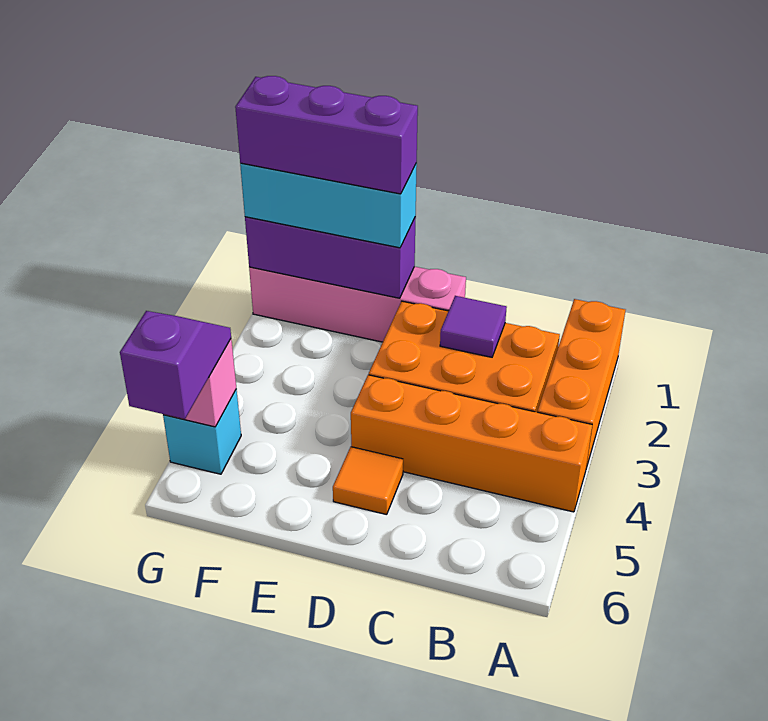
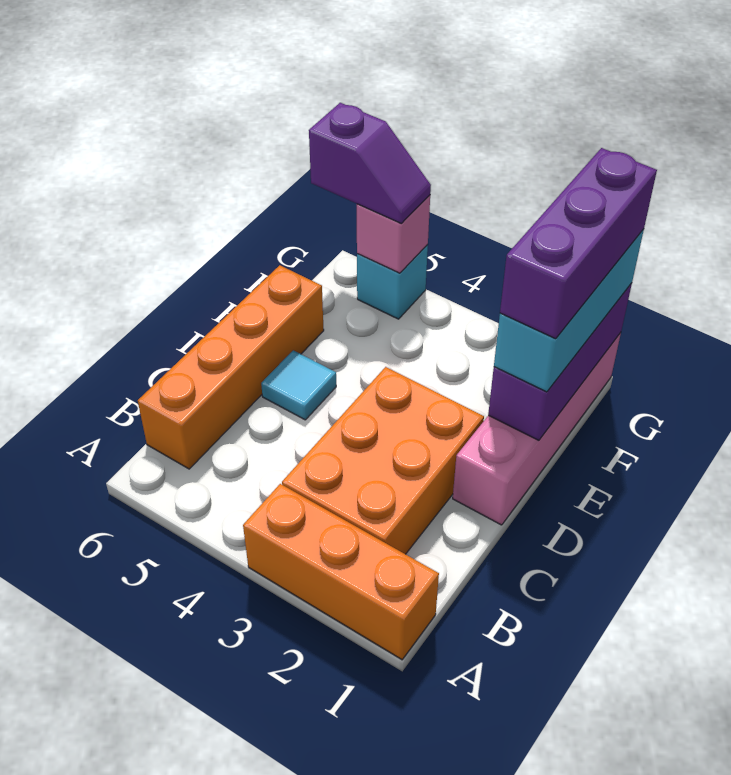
orange brick A4:D4 level 1 -> orange brick B6:E6 level 1
purple tile C2 level 2 -> none
orange tile D5 level 1 -> cyan tile D5 level 1

